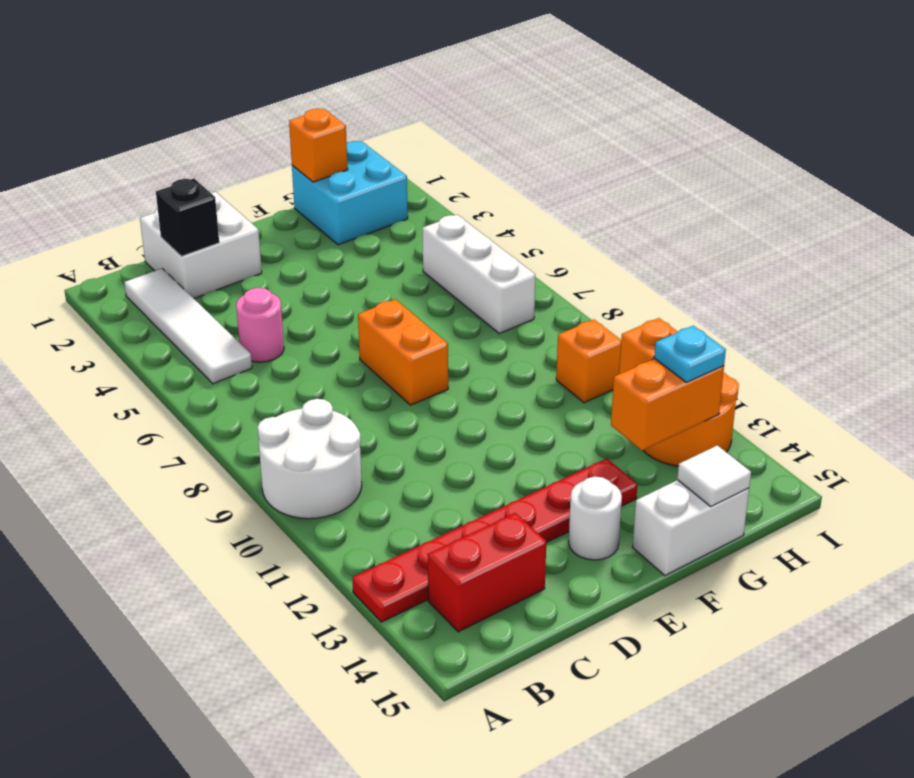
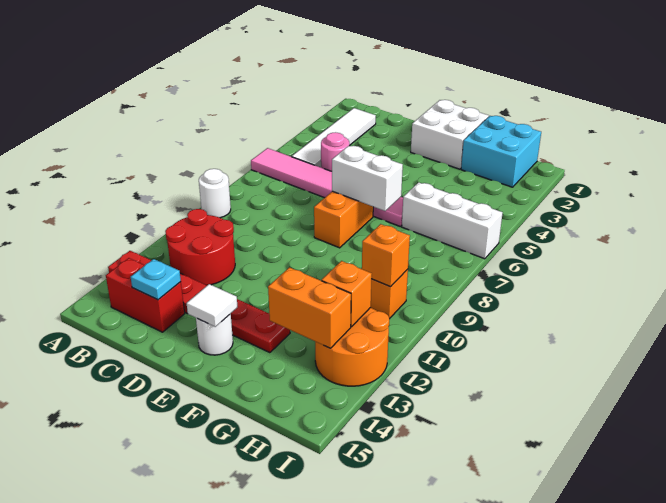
none -> pink tile A6:F6 level 1
white round brick A9:B10 level 1 -> white round brick A9 level 1
none -> red round brick B11:C12 level 1
white brick C1:D2 level 1 -> white brick E1:F2 level 1
black brick C2 level 2 -> none
white brick F15:G15 level 1 -> white brick E7:F7 level 2
orange brick G1 level 2 -> orange brick H10 level 2
white tile G15 level 2 -> white tile E14 level 2
white brick H5:H7 level 1 -> white brick G6:I6 level 1
cyan plate H13 level 3 -> cyan plate C14 level 2

